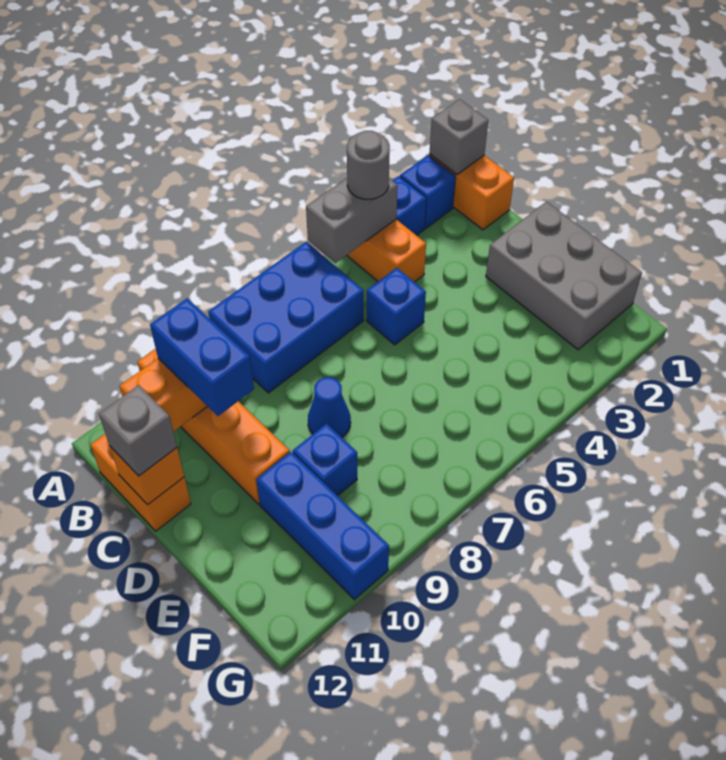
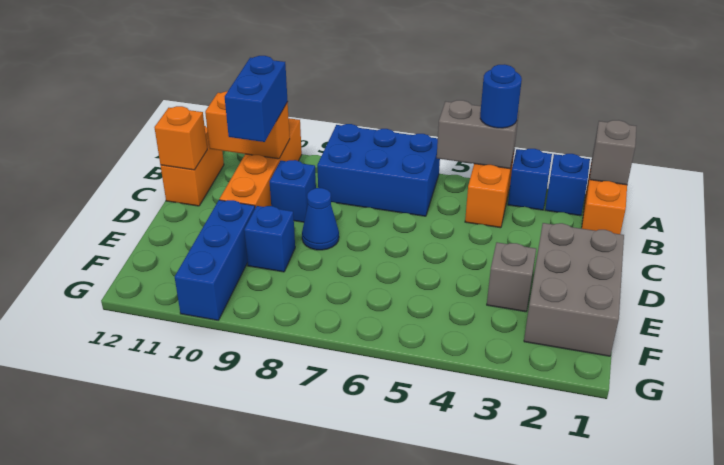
grey round brick A4 level 3 -> blue round brick A4 level 3
blue brick C5 level 1 -> blue brick C9 level 1
grey brick C12 level 3 -> grey brick E3 level 1

